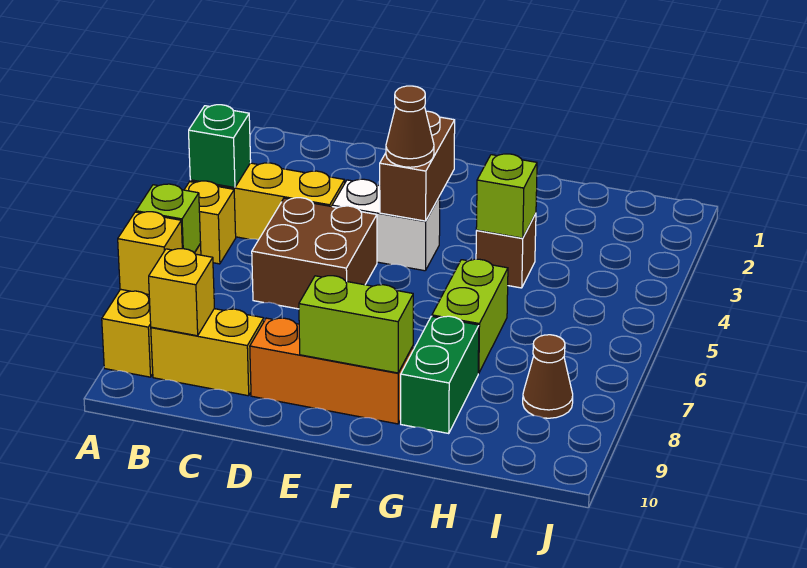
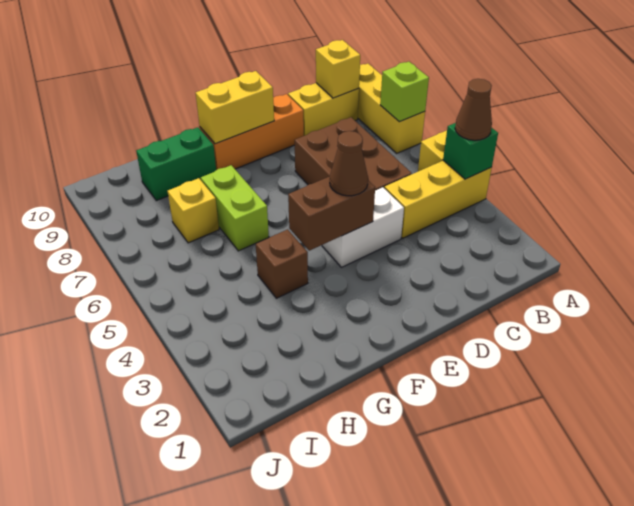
yellow brick A8 level 2 -> yellow brick H7 level 1
brown brick C5:D6 level 1 -> brown brick C5:D7 level 1
brown brick E3:E4 level 2 -> brown brick E4:F4 level 2
lime brick E9:F9 level 2 -> yellow brick E9:F9 level 2
lime brick G4 level 2 -> none
green brick G8:G9 level 1 -> green brick G9:H9 level 1
brown cone I8 level 1 -> brown cone A4 level 3

